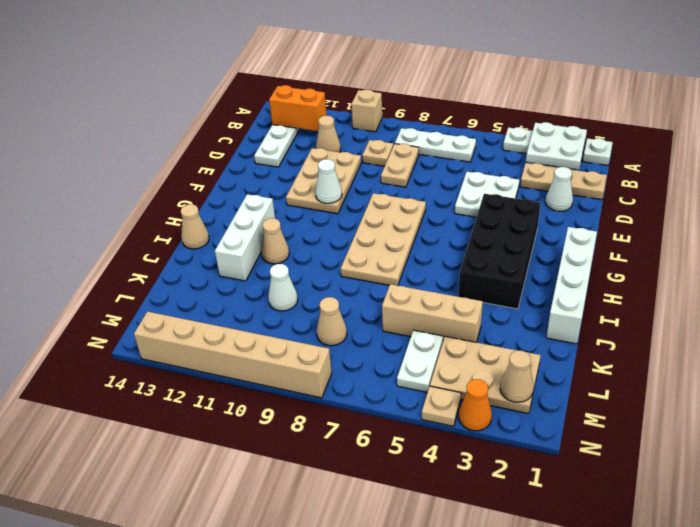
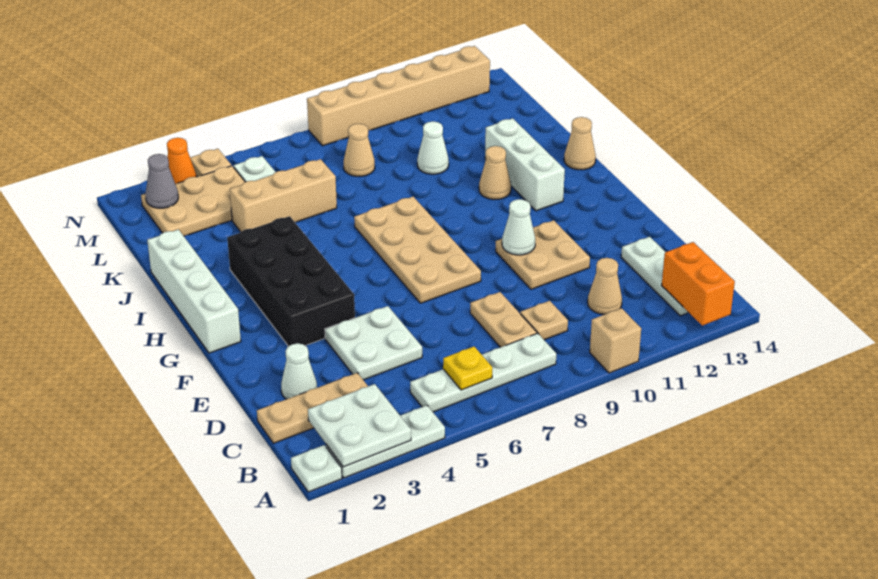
white plate B6:B8 level 1 -> white plate B5:B8 level 1
none -> yellow plate B6 level 2
orange brick B12:B13 level 2 -> orange brick A13:B13 level 2
tan plate D10:F11 level 1 -> tan plate E10:F11 level 1
tan cone M2 level 2 -> grey cone M2 level 2

